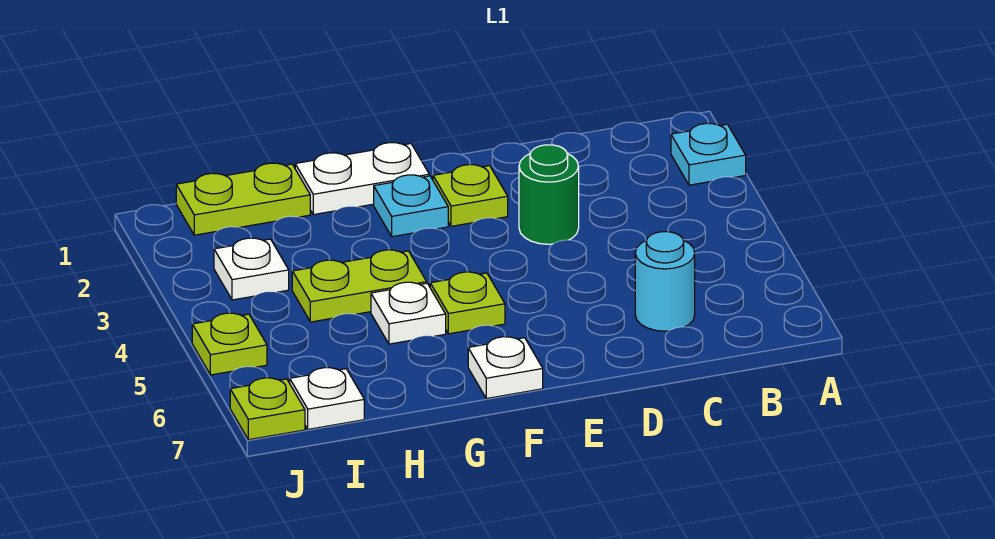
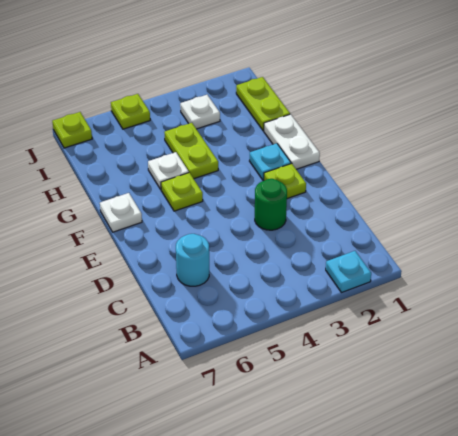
white plate I7 level 1 -> none

